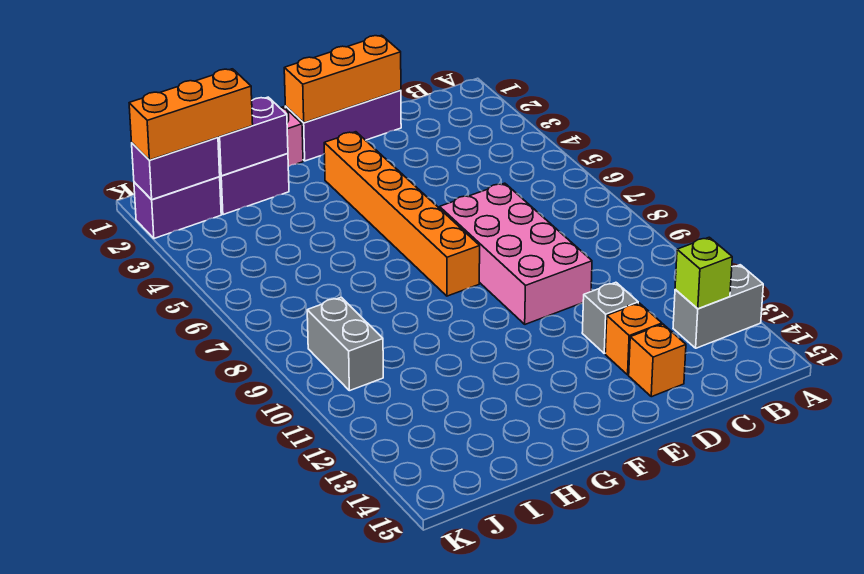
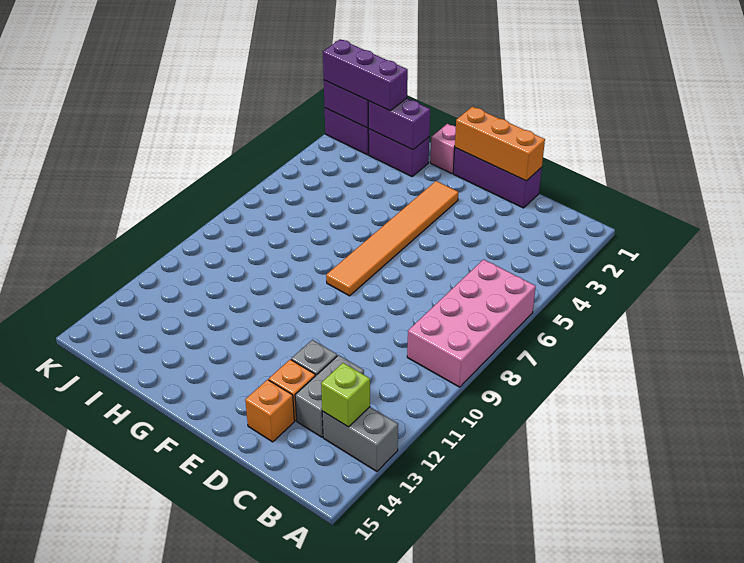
pink brick D7:E10 level 1 -> pink brick A6:B9 level 1
orange brick F3:F8 level 1 -> orange tile F3:F8 level 1
orange brick I2:K2 level 3 -> purple brick I2:K2 level 3
grey brick J9:J10 level 1 -> grey brick C12:C13 level 1

